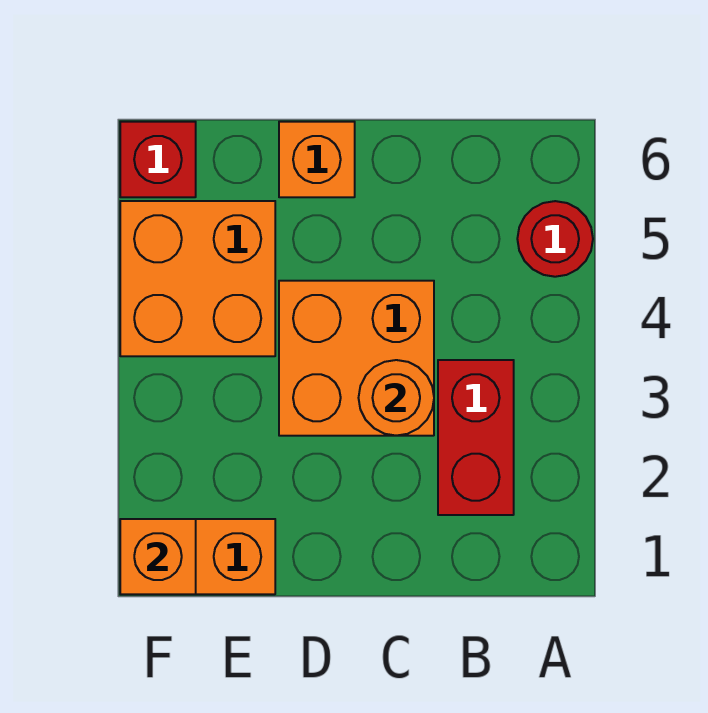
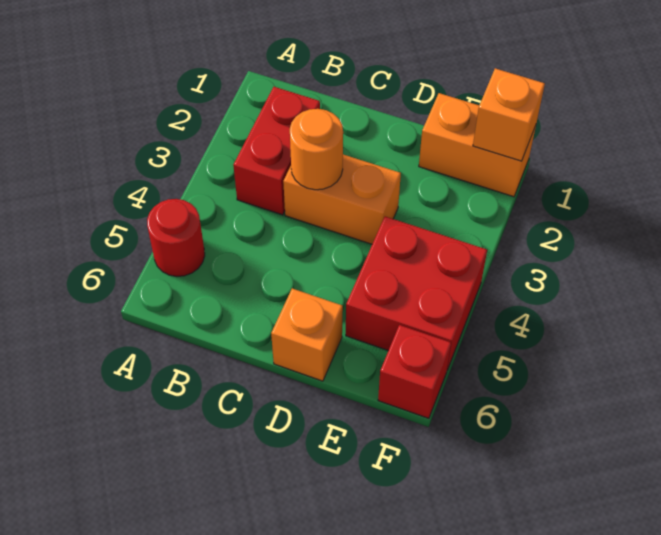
orange brick C3:D4 level 1 -> orange brick C3:D3 level 1
orange brick E4:F5 level 1 -> red brick E4:F5 level 1

